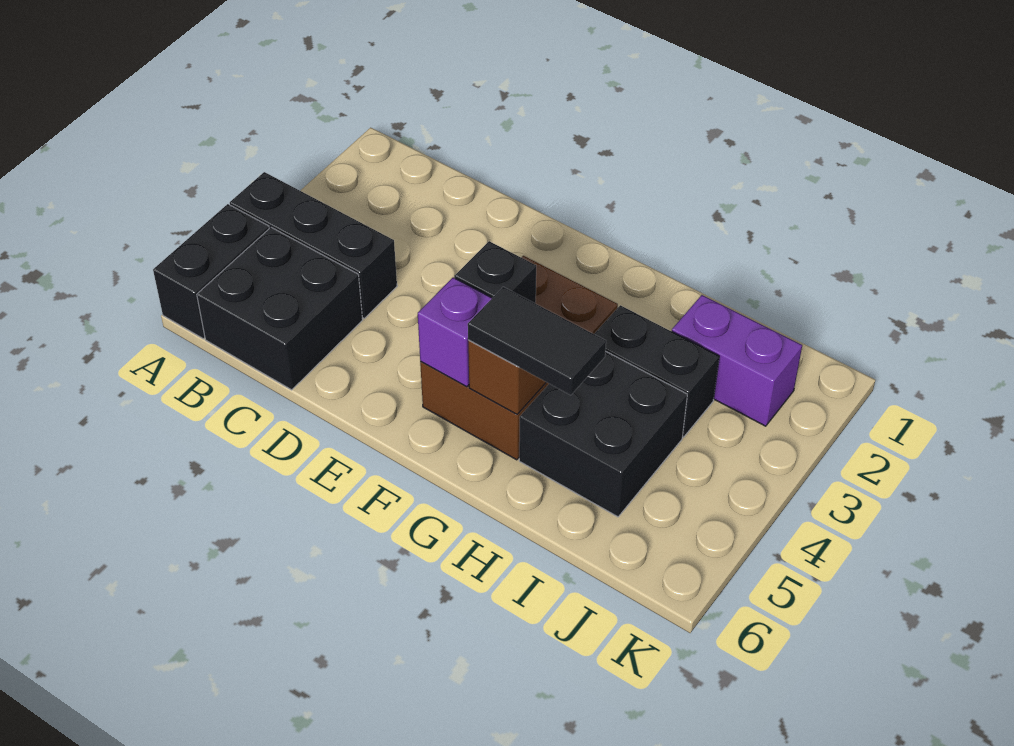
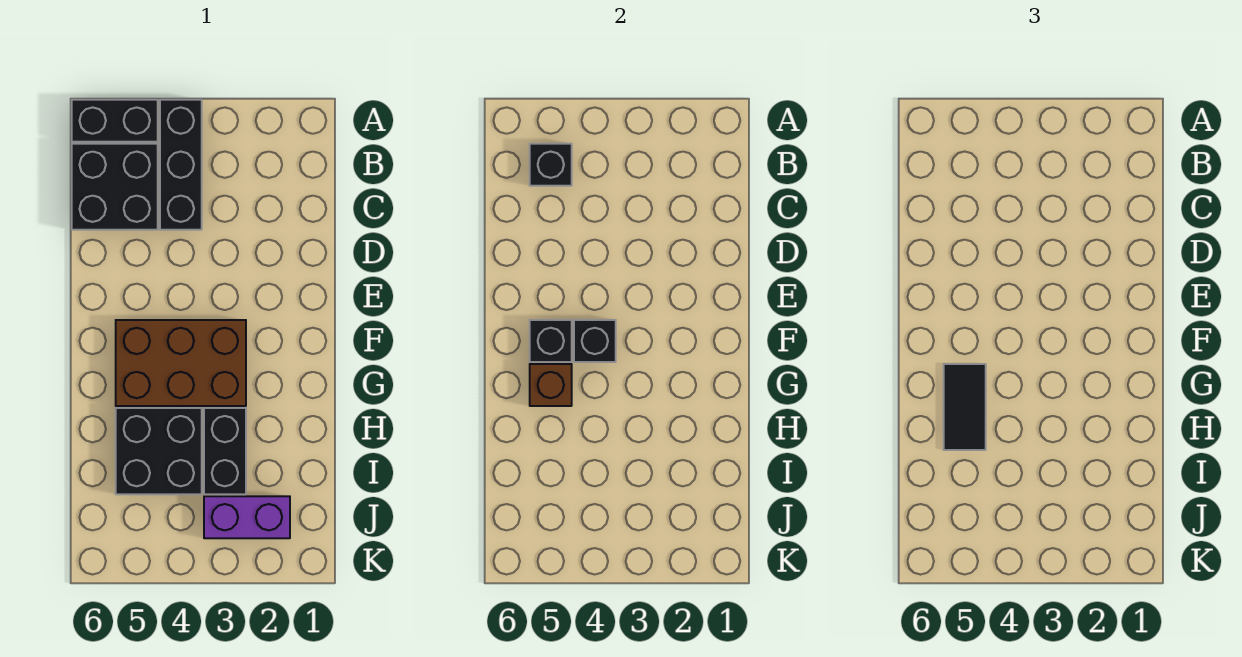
none -> black brick B5 level 2
purple brick F5 level 2 -> black brick F5 level 2
purple brick I2:J2 level 1 -> purple brick J2:J3 level 1

